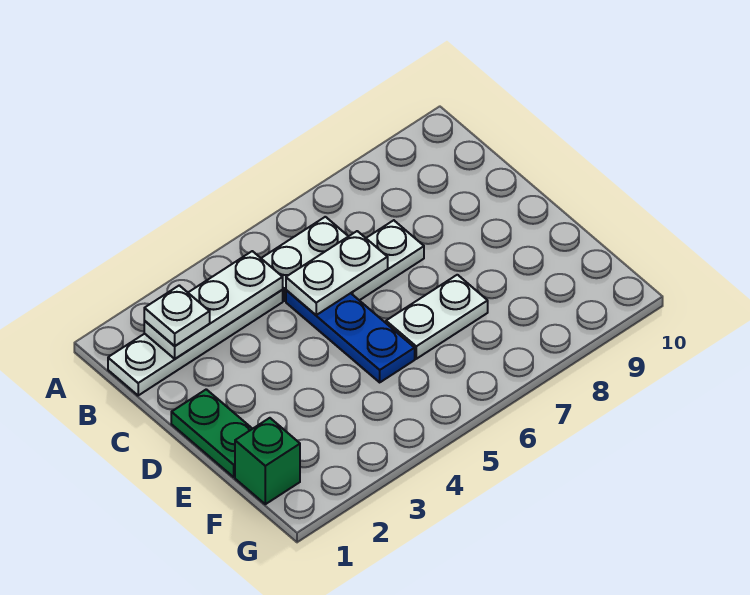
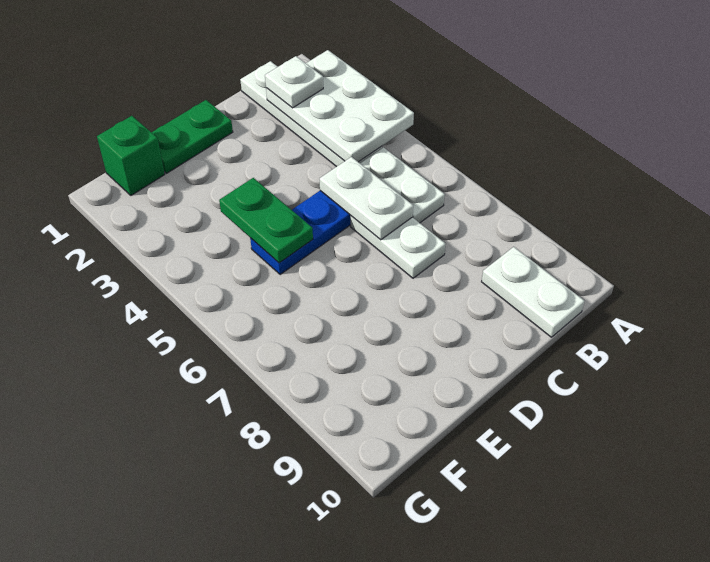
white plate B2:B4 level 2 -> white plate A2:B4 level 2
none -> green plate E4:E5 level 2
white plate E6:E7 level 1 -> white plate B9:B10 level 1

